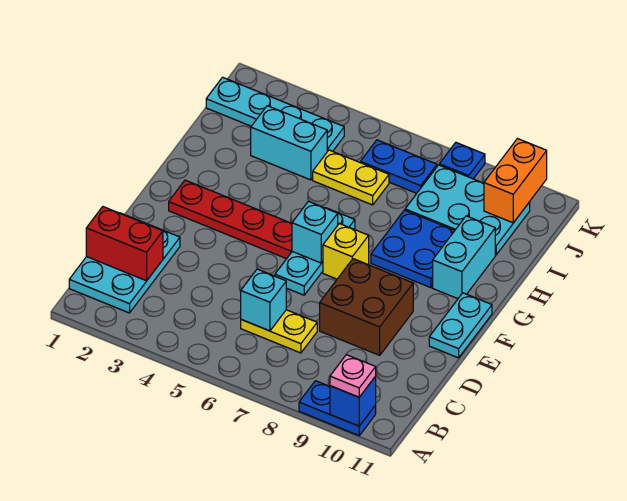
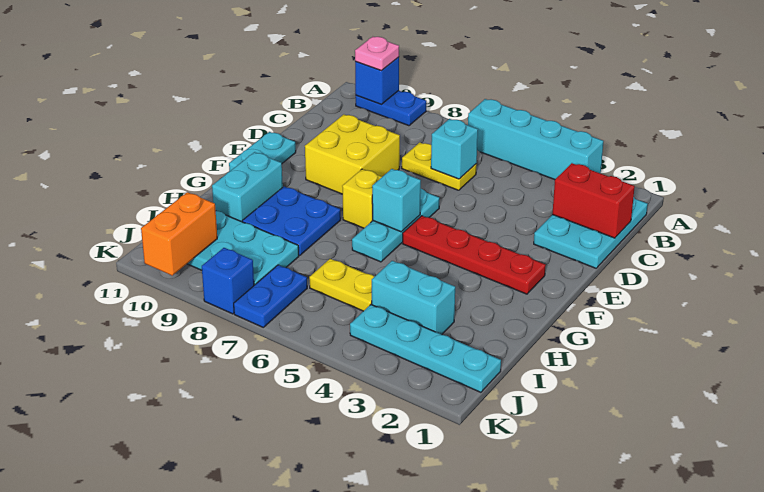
none -> cyan brick A3:A6 level 1
brown brick D8:E9 level 1 -> yellow brick D8:E9 level 1
blue plate J6:J7 level 1 -> blue plate J7:K7 level 1
blue plate K8 level 1 -> blue brick K8 level 1

